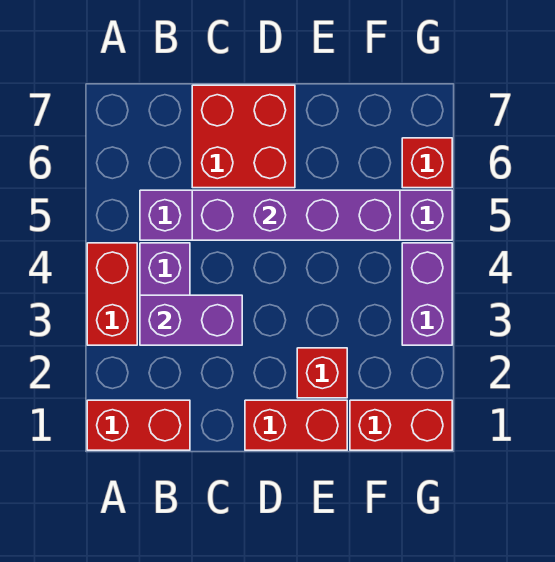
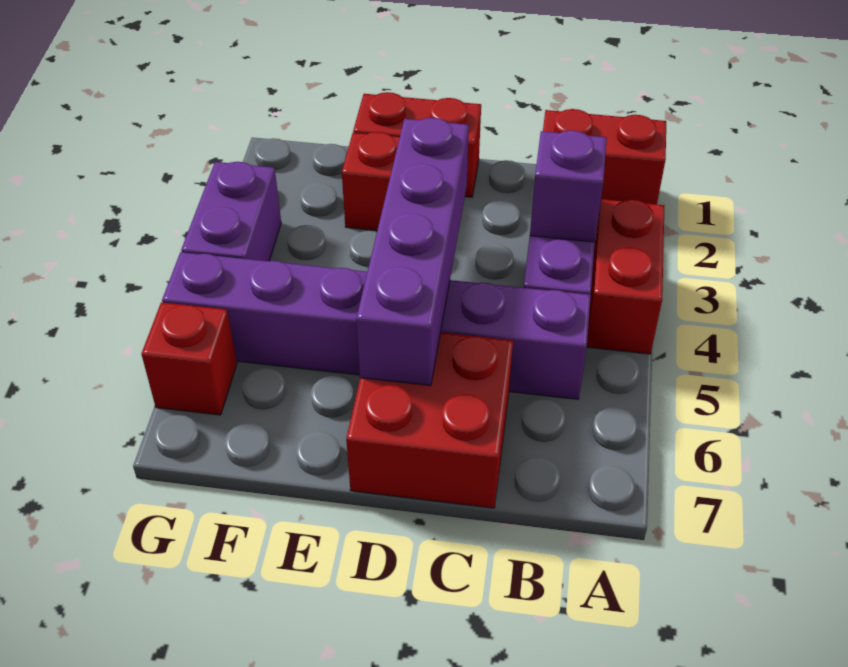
purple brick B3:C3 level 2 -> purple brick B3 level 2
purple brick C5:F5 level 2 -> purple brick D3:D6 level 2
red brick F1:G1 level 1 -> none

